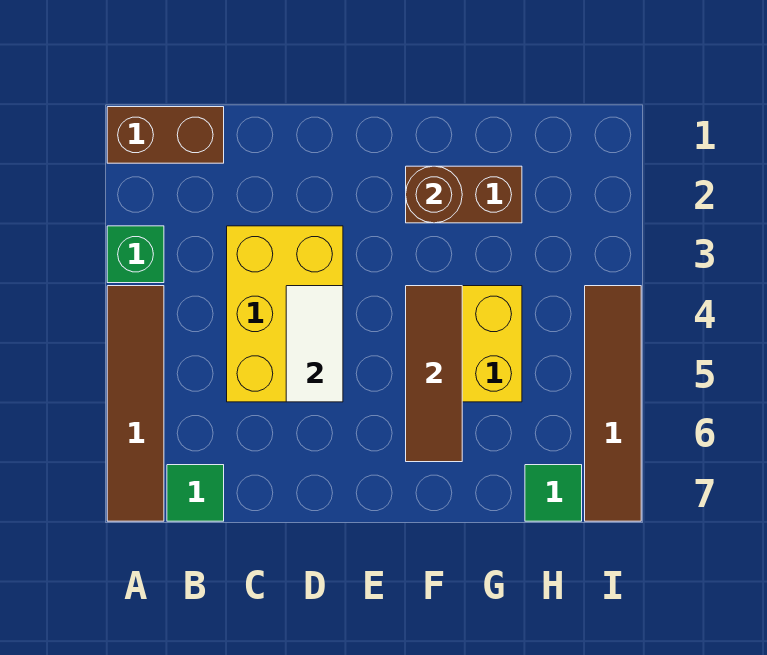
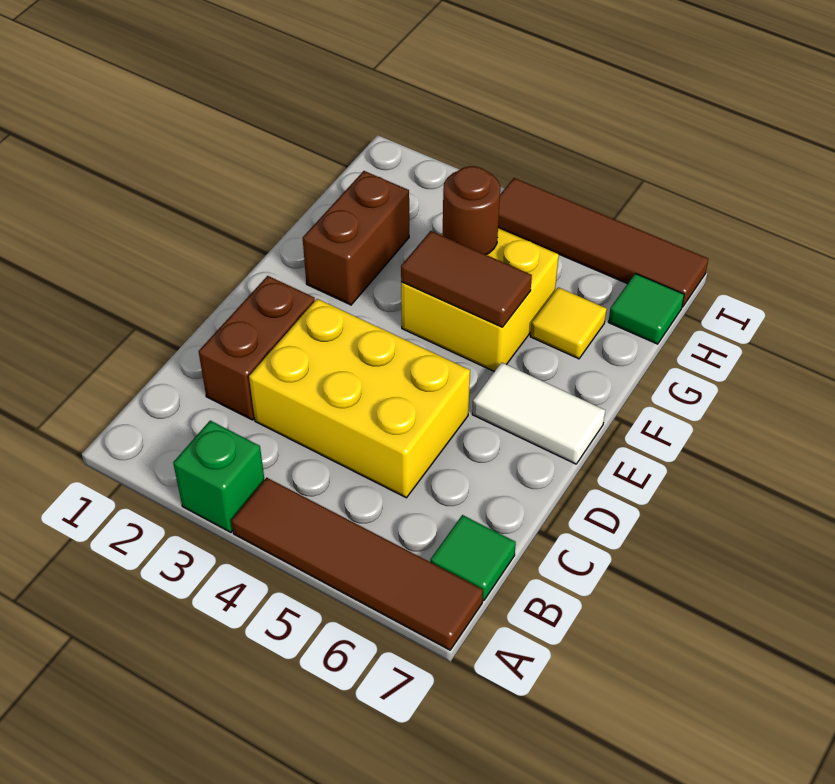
brown brick A1:B1 level 1 -> brown brick C2:D2 level 1
white tile D4:D5 level 2 -> white tile E6:E7 level 1
brown round brick F2 level 2 -> brown round brick G4 level 2
brown tile F4:F6 level 2 -> brown tile F4:F5 level 2
none -> yellow tile G6 level 1

